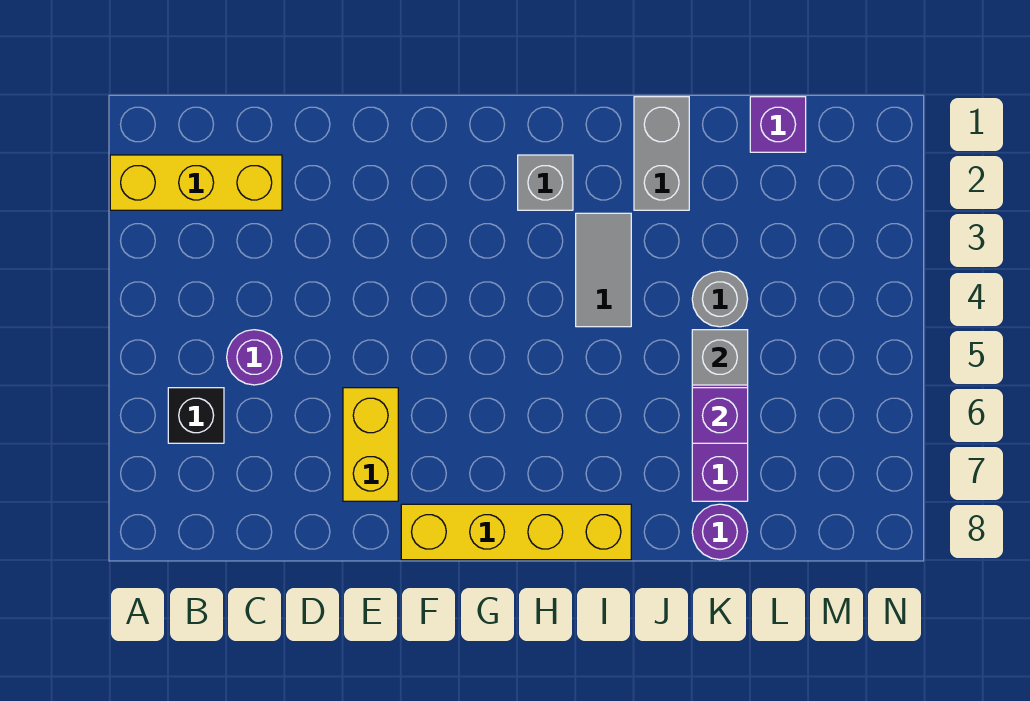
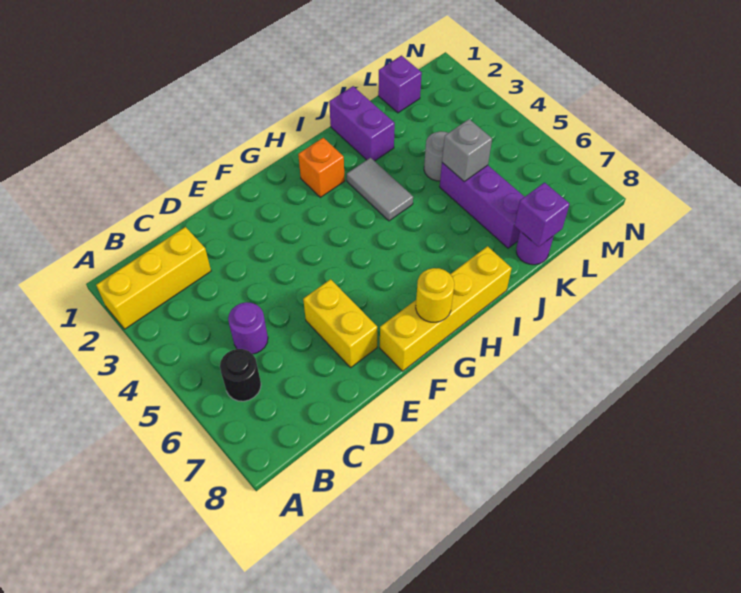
black brick B6 level 1 -> black round brick B6 level 1
none -> yellow round brick G8 level 2
grey brick H2 level 1 -> orange brick H2 level 1
grey brick J1:J2 level 1 -> purple brick J1:J2 level 1
purple brick K6 level 2 -> purple brick K8 level 2

